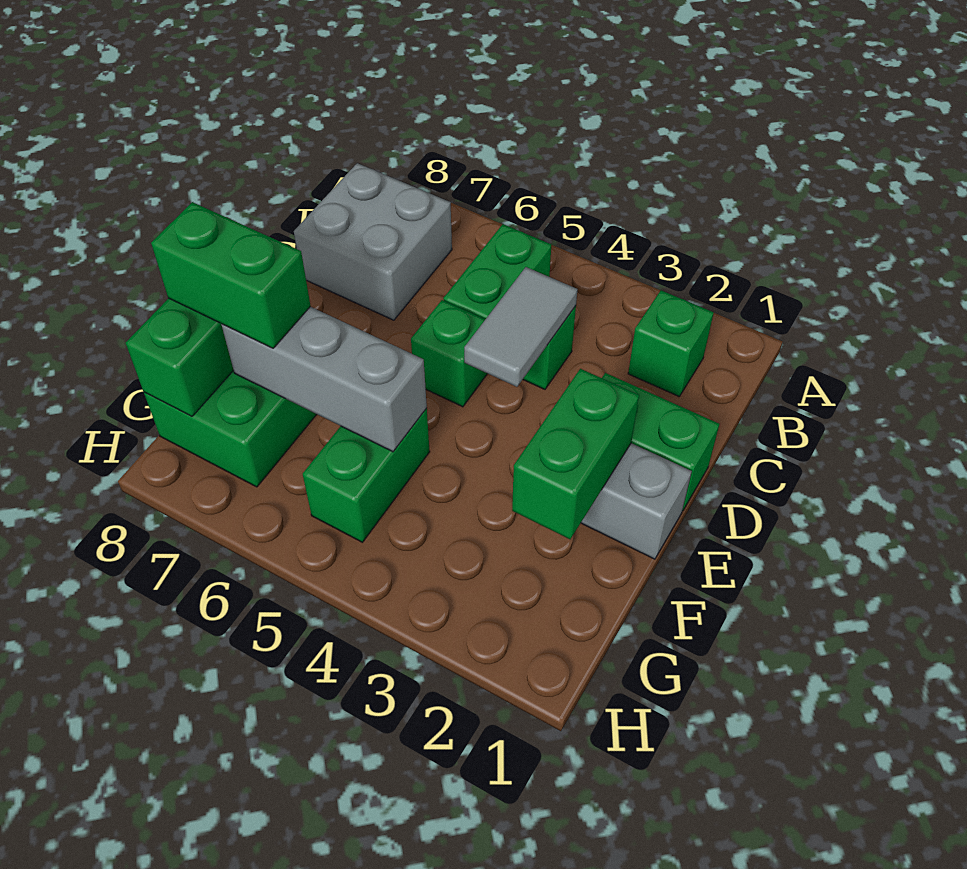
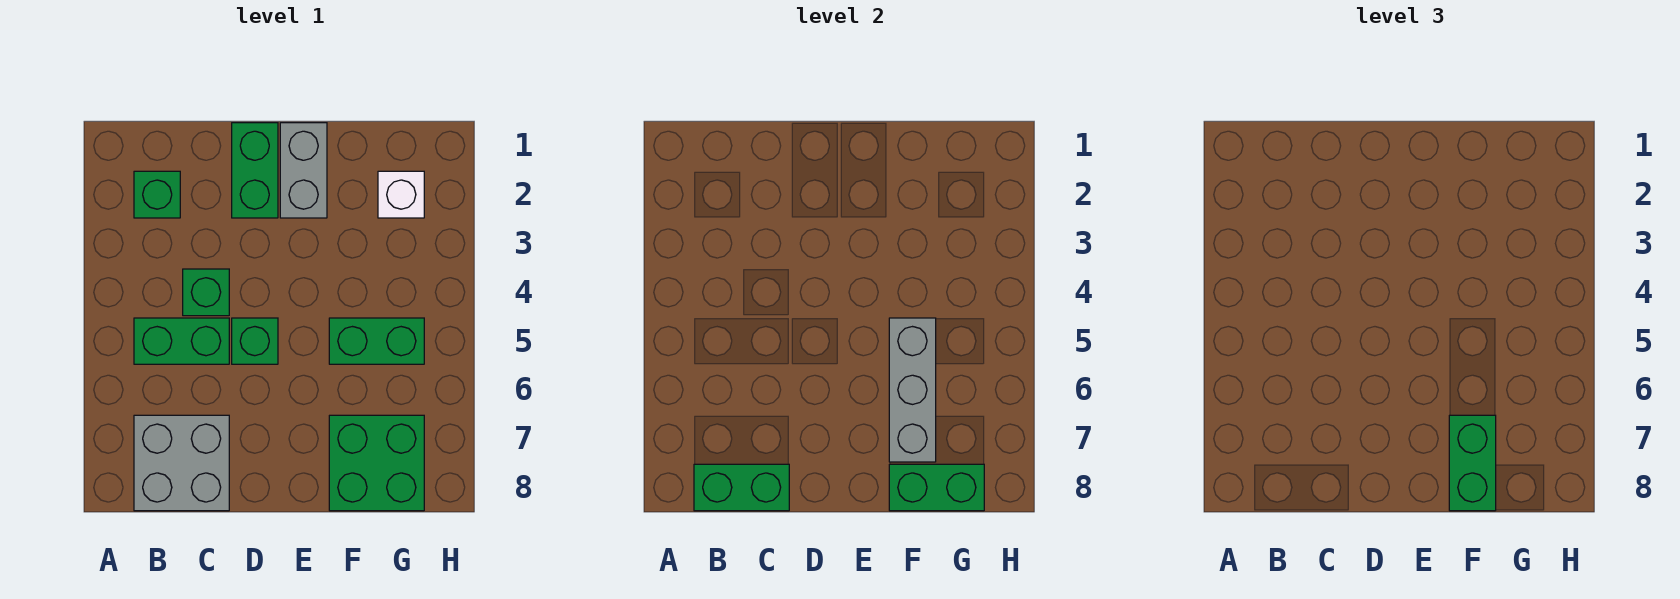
grey tile C4:D4 level 2 -> none
green brick E2:F2 level 2 -> green brick B8:C8 level 2
none -> white brick G2 level 1

